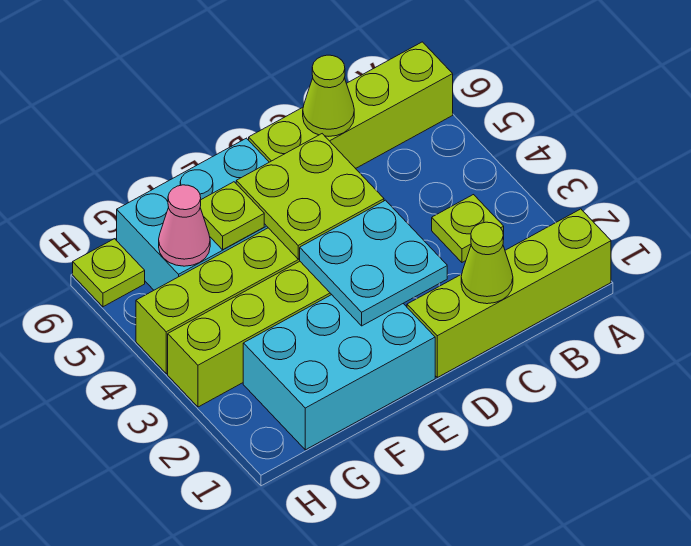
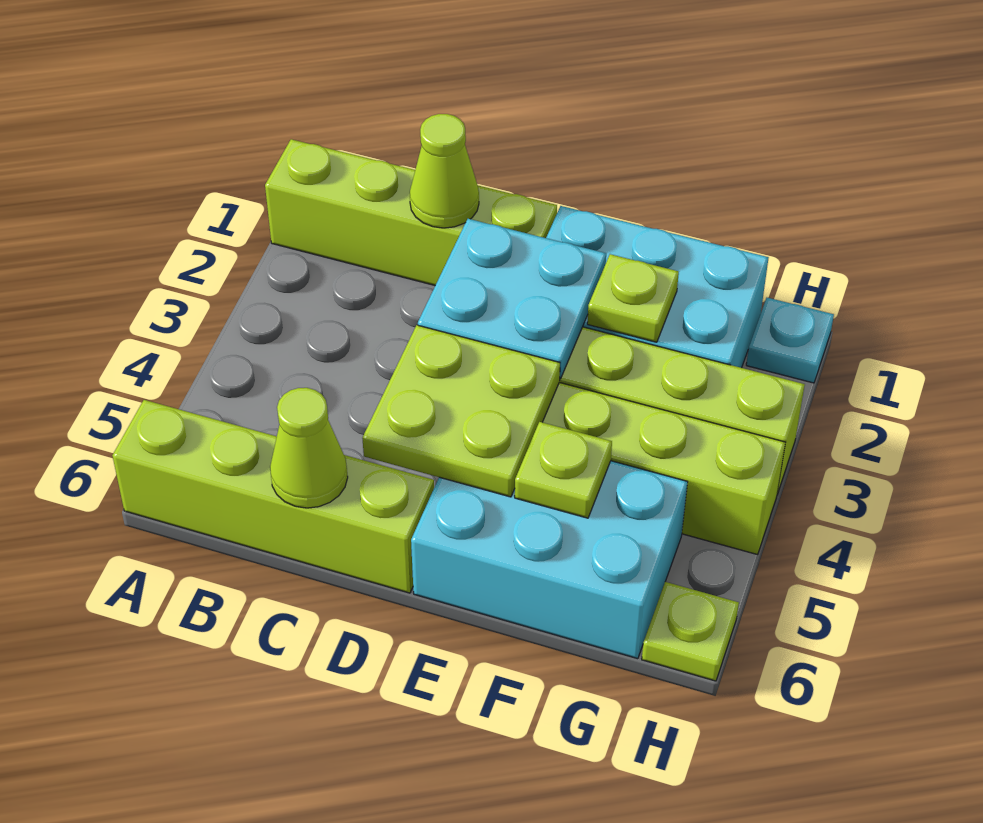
lime plate B3 level 1 -> lime plate F2 level 2
pink cone G5 level 2 -> none
none -> cyan plate H1 level 1

